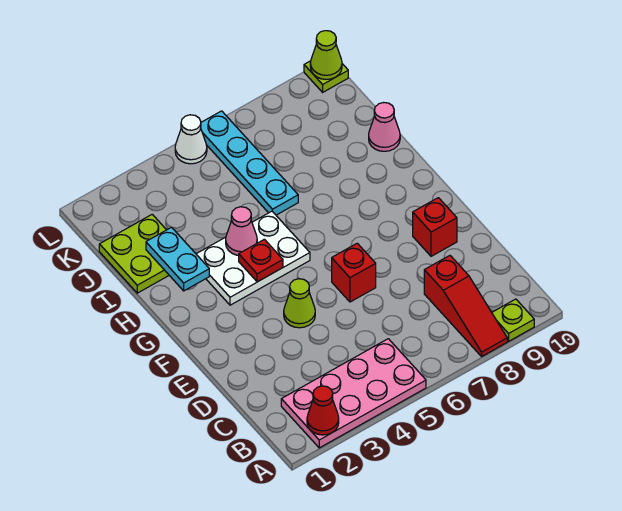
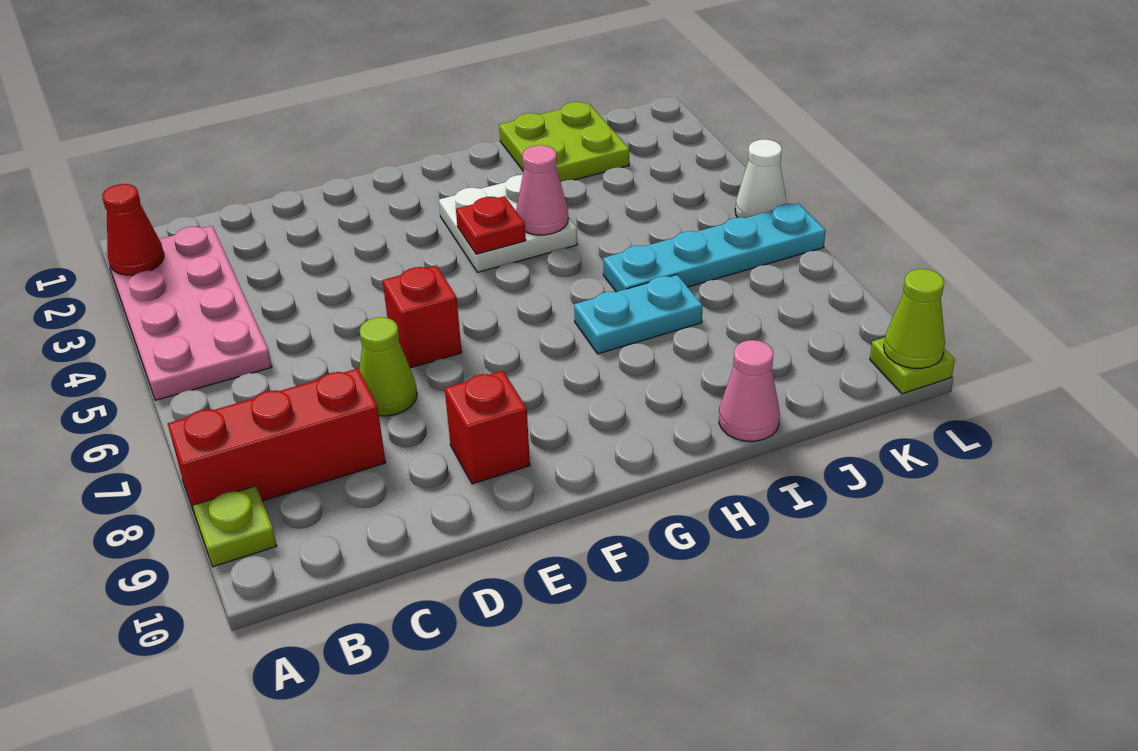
red slope A8:C8 level 1 top C -> red brick A8:C8 level 1
lime cone E4 level 1 -> lime cone D7 level 1
white plate G3:H5 level 1 -> white plate G3:H4 level 1
cyan plate H2:I2 level 2 -> cyan plate H7:I7 level 1

